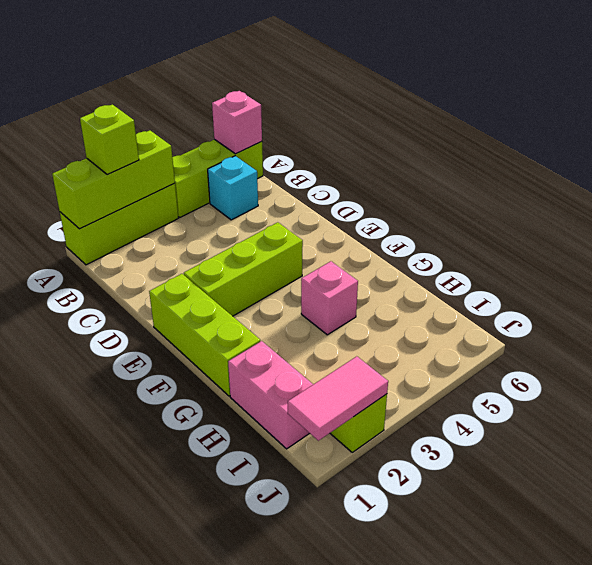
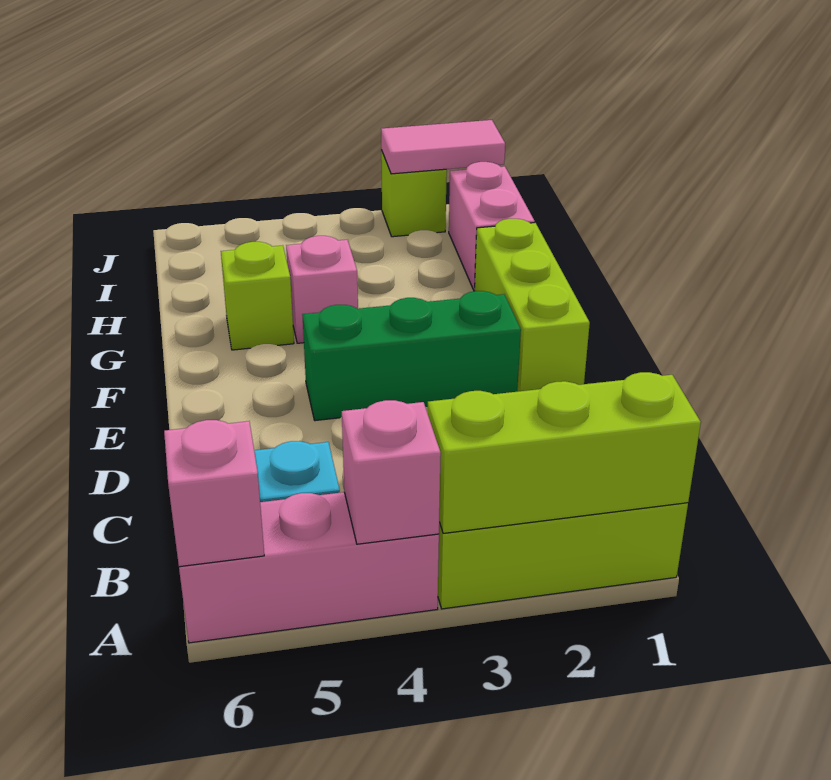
lime brick A2 level 3 -> lime brick G5 level 1
lime brick A4:A6 level 1 -> pink brick A4:A6 level 1
none -> pink brick A4 level 2
lime brick E2:E4 level 1 -> green brick E2:E4 level 1

